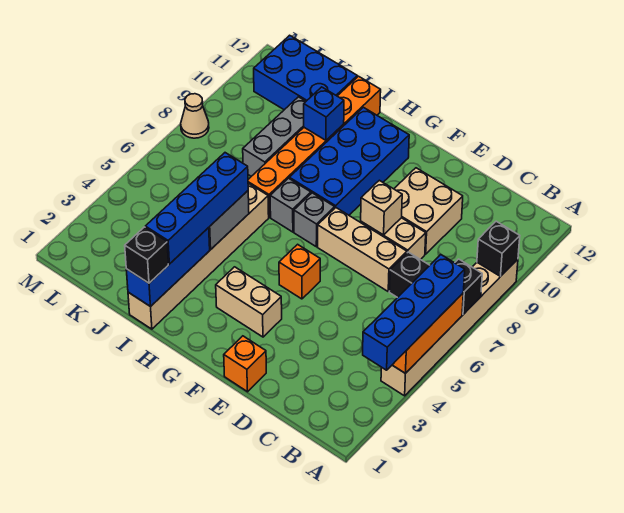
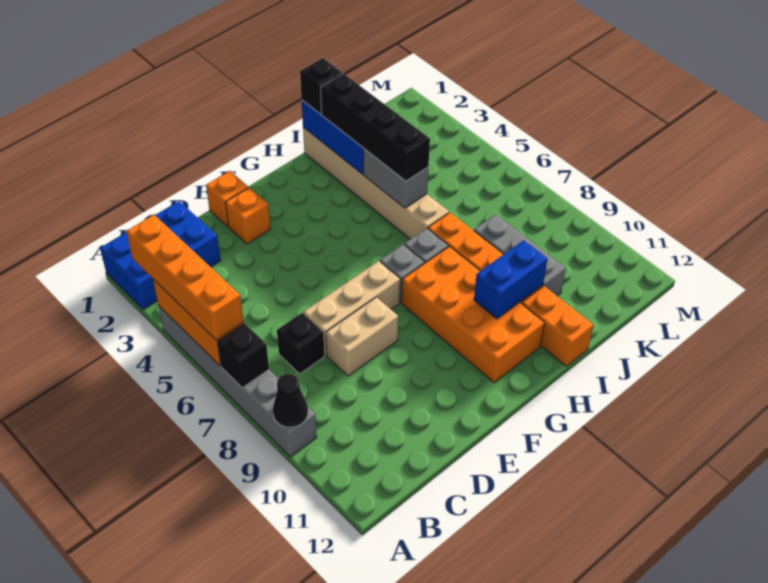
blue brick A3:A6 level 3 -> orange brick A3:A6 level 3
tan brick A4:A9 level 1 -> grey brick A4:A9 level 1
black brick A9 level 2 -> black cone A9 level 2
tan brick D9:E10 level 1 -> none
tan brick E8 level 2 -> none
tan brick F3:G3 level 1 -> none
orange brick F5 level 1 -> orange brick E2 level 1
blue brick G8:H11 level 1 -> orange brick G8:H11 level 1
blue brick I2:I5 level 3 -> black brick I2:I5 level 3
blue brick I10 level 2 -> blue brick H10:I10 level 2
blue brick J11:L12 level 1 -> blue brick A1:C2 level 1
tan cone M8 level 1 -> none

